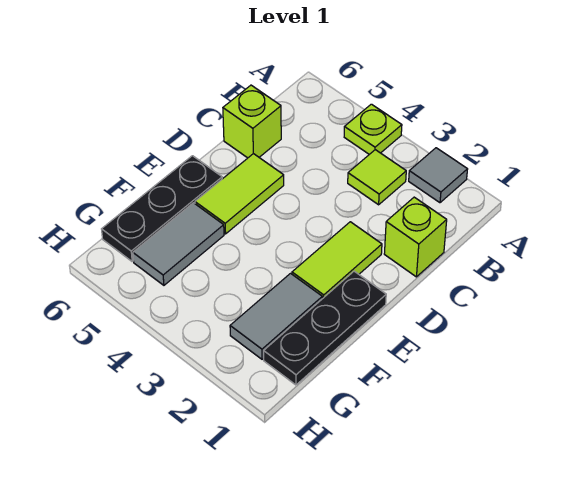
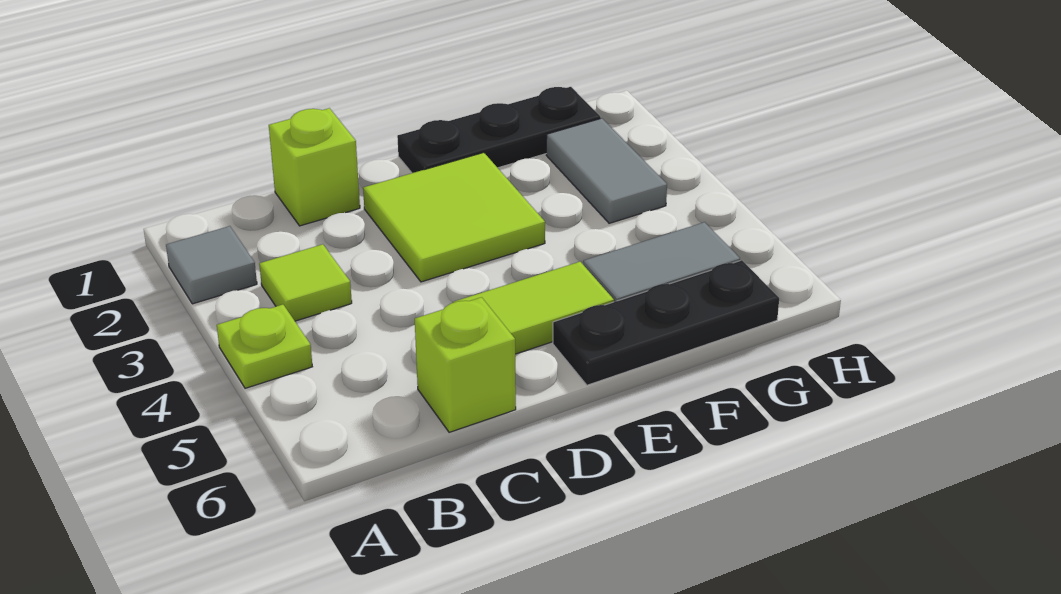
lime tile D2:E2 level 1 -> lime tile D2:E3 level 1
grey tile F2:G2 level 1 -> grey tile G2:G3 level 1

